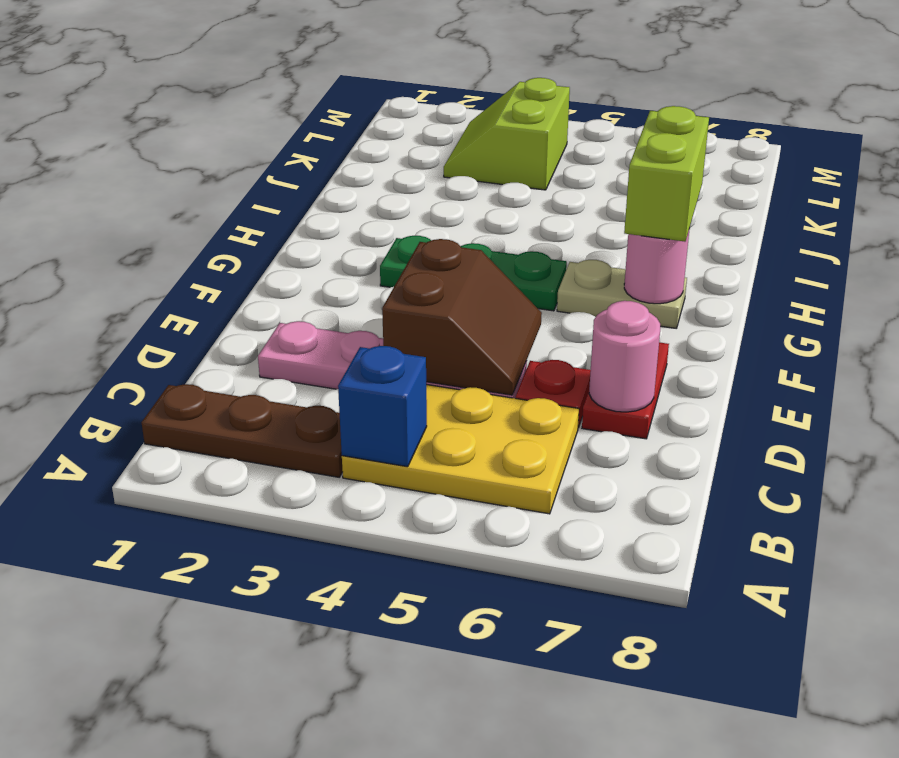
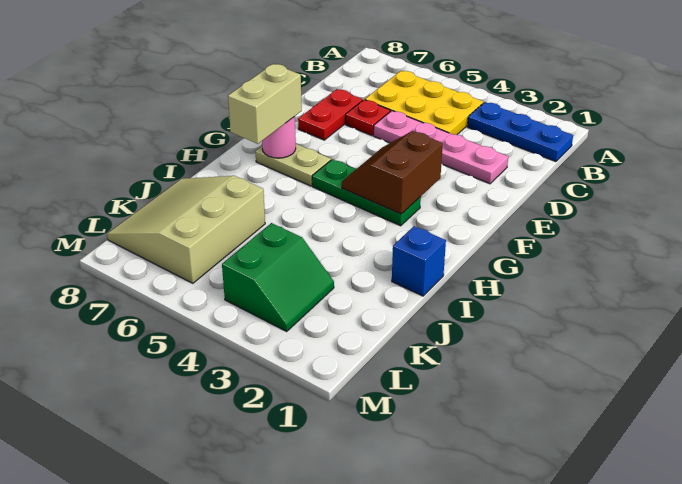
brown plate B1:B3 level 1 -> blue plate B1:B3 level 1
blue brick B4 level 2 -> blue brick I1 level 1
brown slope D4:E5 level 2 top 4 -> brown slope F3:G4 level 2 top 3
pink round brick D7 level 2 -> none
lime brick G7:H7 level 3 -> tan brick G7:H7 level 3
none -> tan slope J6:L8 level 1 top 6
lime slope K3:L4 level 1 top 4 -> green slope K3:L4 level 1 top 4

